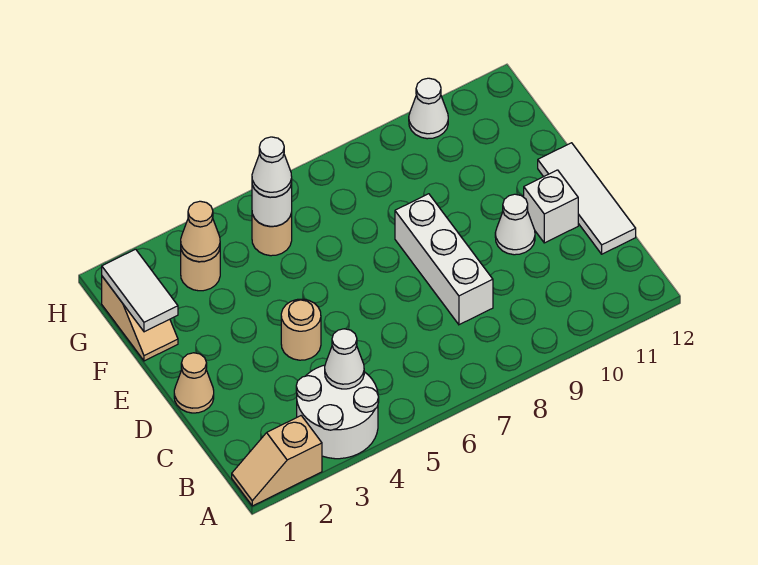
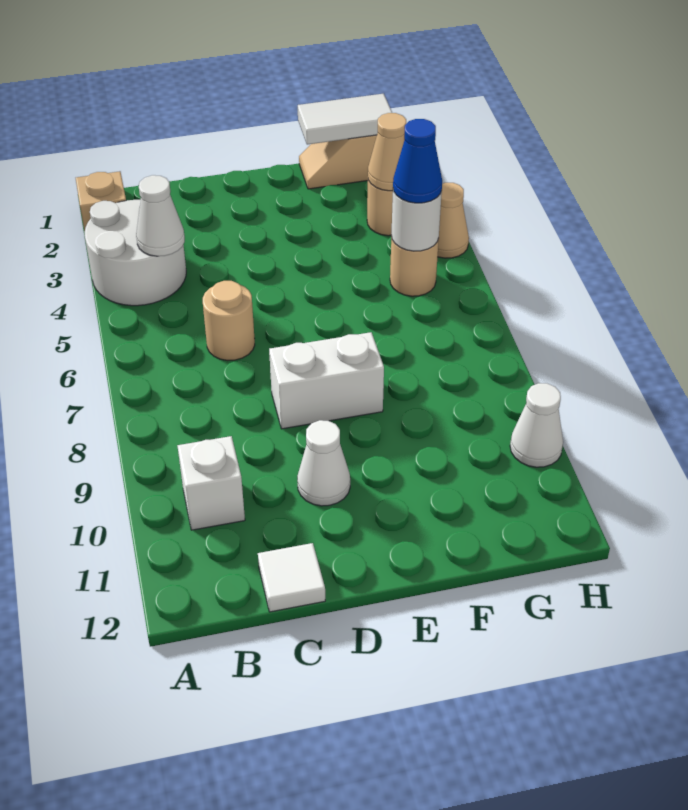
white brick C8:E8 level 1 -> white brick D8:E8 level 1
white tile C12:E12 level 1 -> white tile C12 level 1
tan cone D1 level 1 -> tan cone H4 level 1
tan round brick D4 level 1 -> tan round brick C6 level 1
white brick D11 level 1 -> white brick B10 level 1
white cone G5 level 3 -> blue cone G5 level 3

